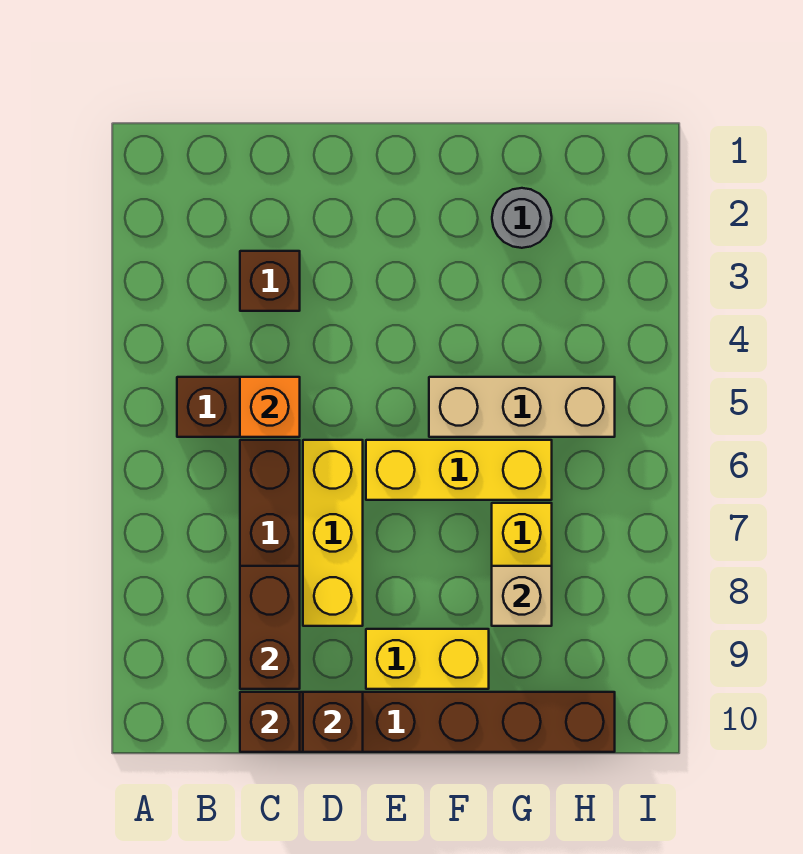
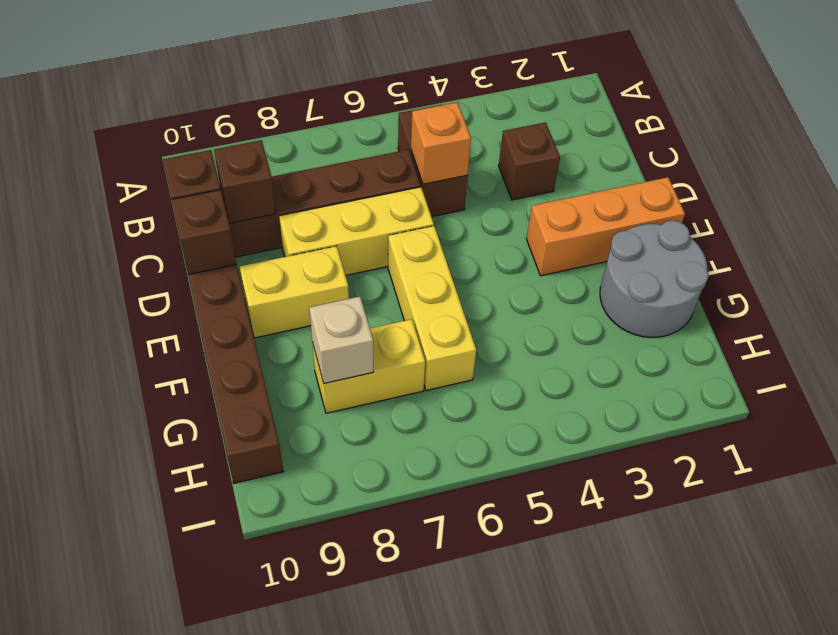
brown brick C8:C9 level 2 -> brown brick C9 level 2
none -> orange brick E1:E3 level 1
yellow brick E9:F9 level 1 -> yellow brick E8:E9 level 1
tan brick F5:H5 level 1 -> none
grey round brick G2 level 1 -> grey round brick F1:G2 level 1

